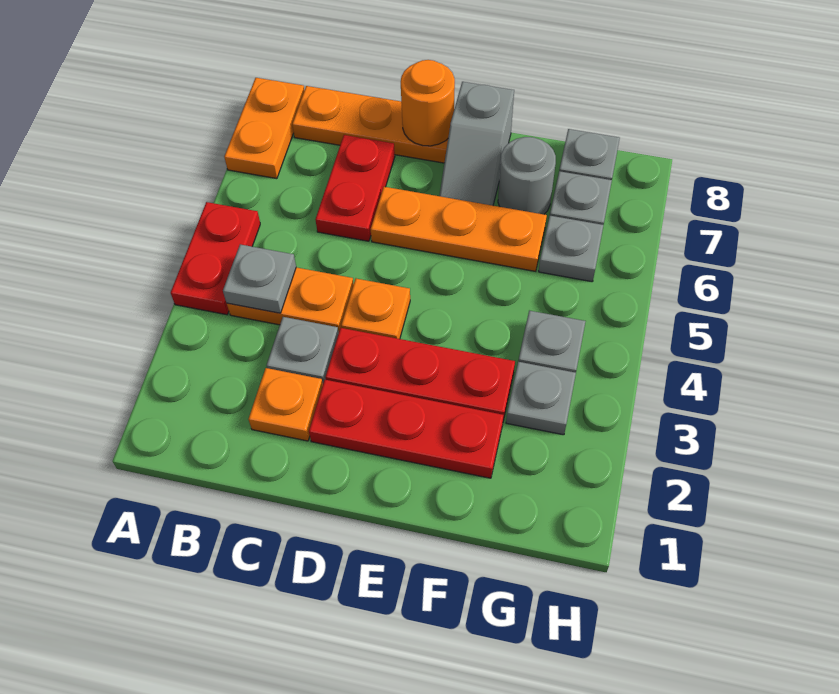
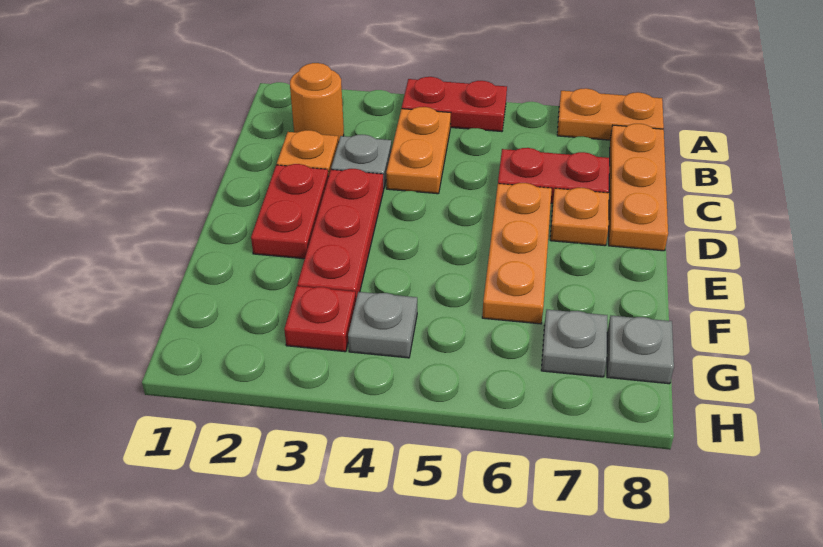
grey plate B4 level 2 -> none
red plate D2:F2 level 1 -> red plate D2:E2 level 1
orange plate D4 level 1 -> orange plate D7 level 1
orange round brick D8 level 2 -> orange round brick B2 level 1
grey slope E7:E8 level 1 top 8 -> none
grey round brick F7 level 1 -> none
grey plate G3 level 1 -> red plate G3 level 1
grey plate G6 level 1 -> none

